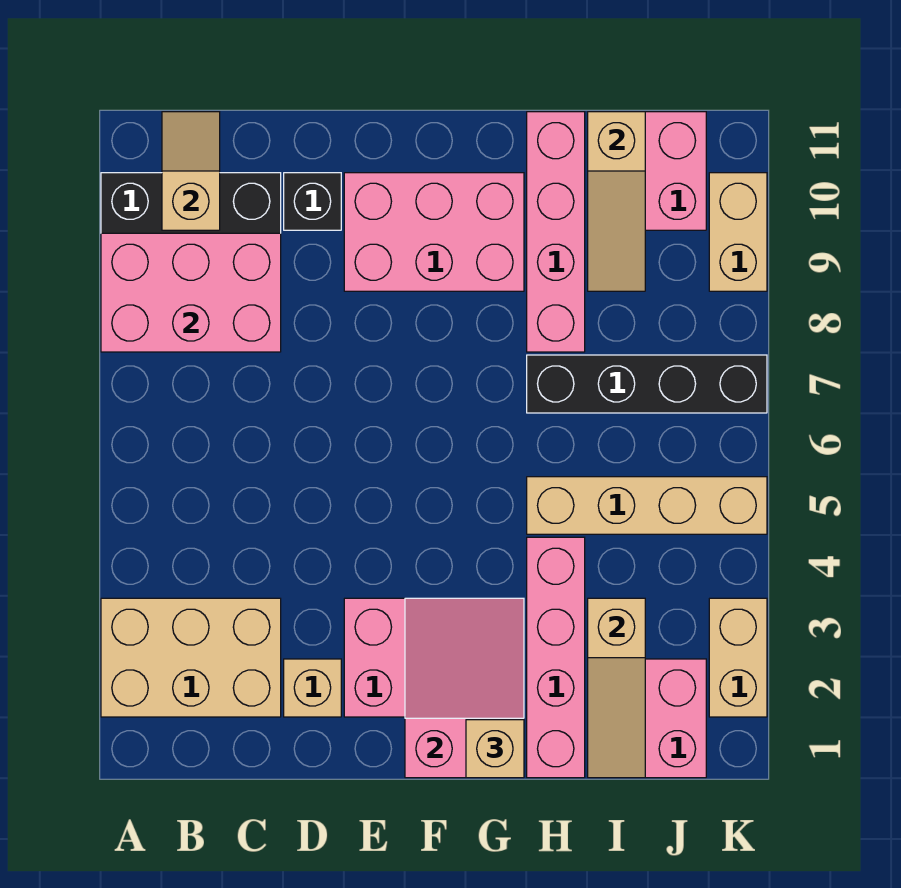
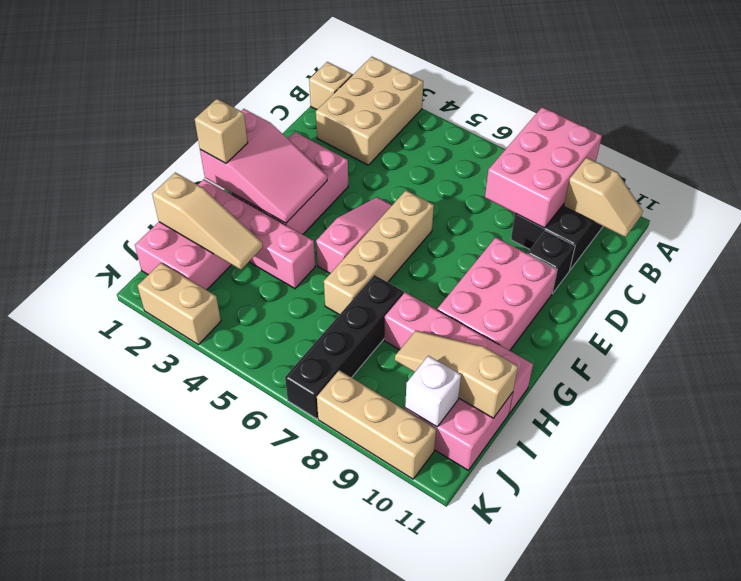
tan brick D2 level 1 -> tan brick B1 level 1
none -> pink slope E5:G5 level 1 top G
tan brick H5:K5 level 1 -> tan brick E6:H6 level 1
tan slope I1:I3 level 2 top 3 -> tan slope I1:I3 level 2 top 1
none -> white brick J10 level 2
tan brick K9:K10 level 1 -> tan brick K8:K10 level 1

